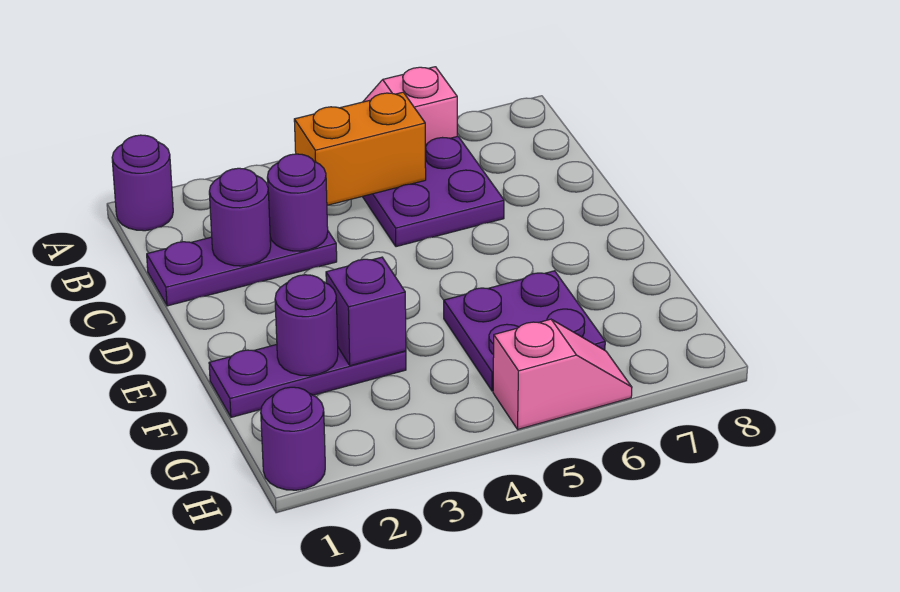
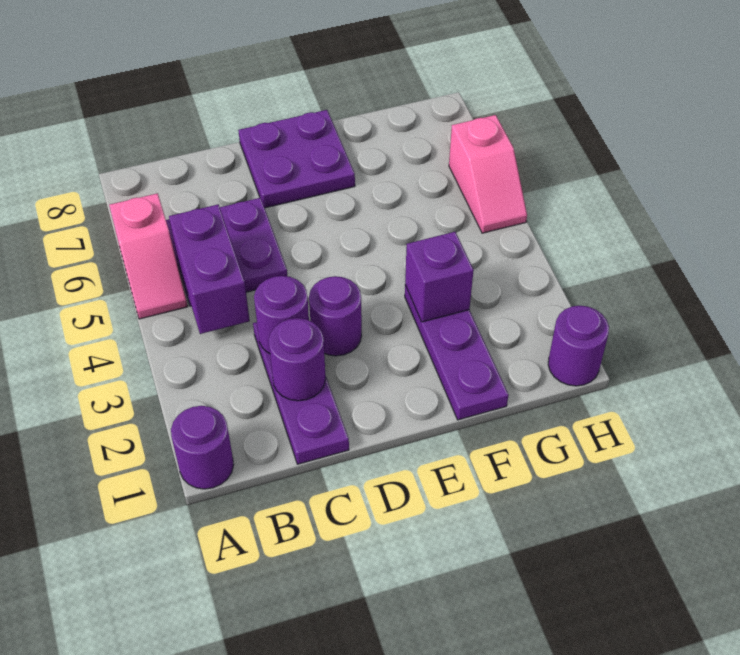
orange brick B4:B5 level 2 -> purple brick B4:B5 level 2
purple round brick F2 level 2 -> purple round brick D3 level 1
purple plate F5:G6 level 1 -> purple plate D7:E8 level 1
pink slope H5:H6 level 1 top 5 -> pink slope H5:H6 level 1 top 6

